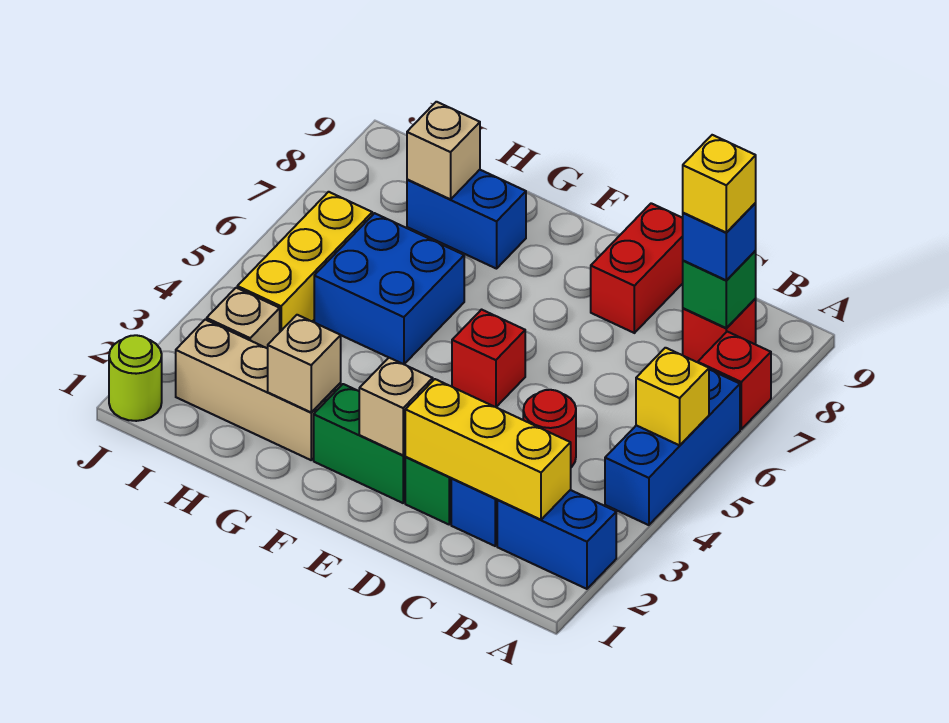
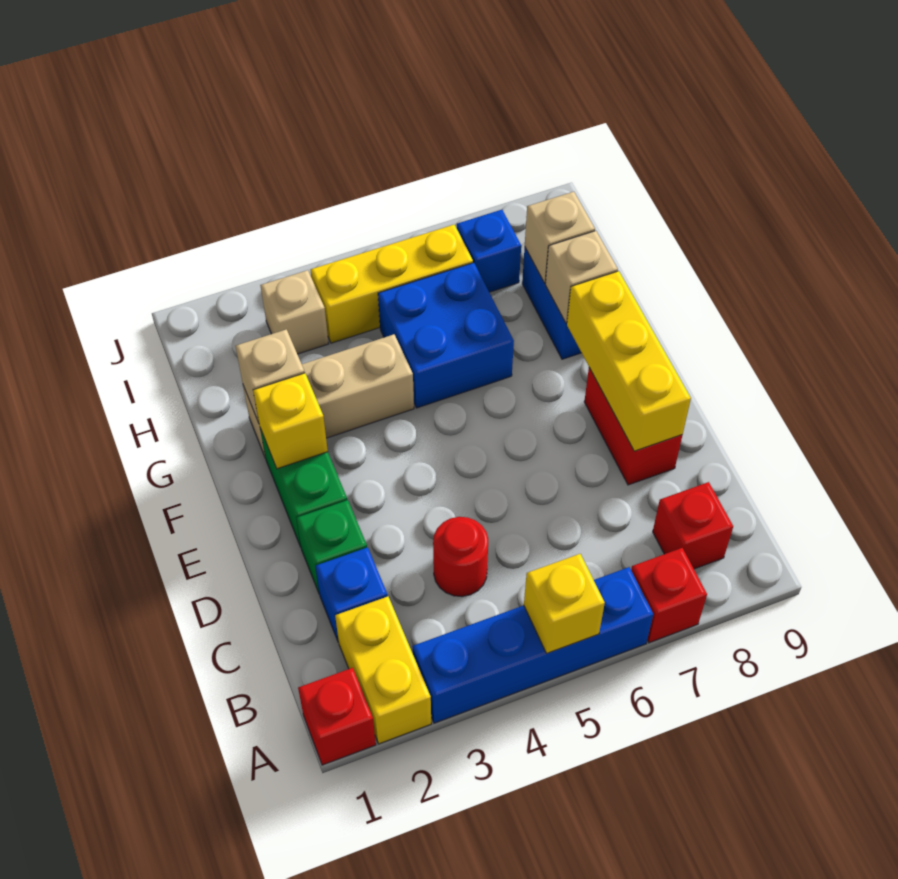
blue brick A2:B2 level 1 -> yellow brick A2:B2 level 1
blue brick A4:A6 level 1 -> blue brick A3:A6 level 1
yellow brick B2:D2 level 2 -> yellow brick D8:F8 level 2
green brick B8 level 2 -> none
blue brick B8 level 3 -> blue brick I7 level 1
yellow brick B8 level 4 -> yellow brick F2 level 2
red brick D8:D9 level 1 -> red brick D8:E8 level 1
tan brick E2 level 2 -> tan brick G8 level 2
red brick E5 level 1 -> red brick A1 level 1
tan brick G2:I2 level 1 -> tan brick G2:G4 level 1
lime round brick J1 level 1 -> none

